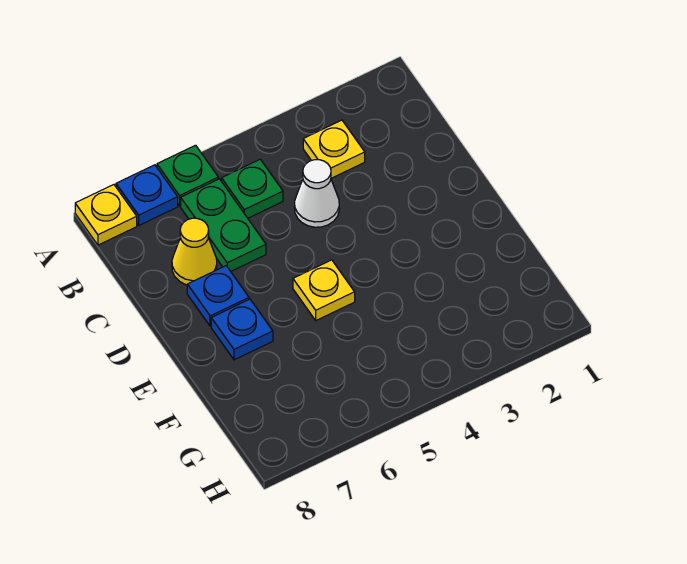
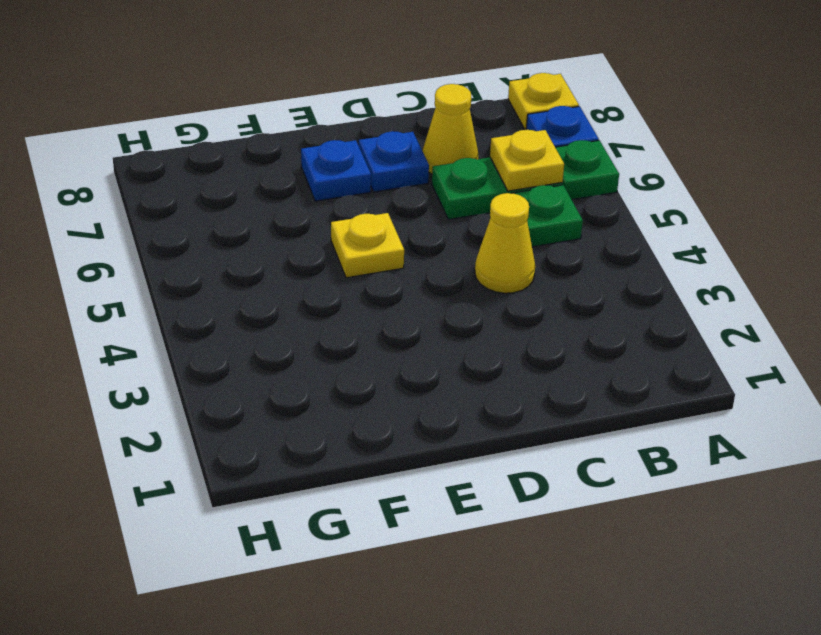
yellow plate B3 level 1 -> yellow plate B6 level 2
white cone C4 level 1 -> yellow cone C4 level 1

